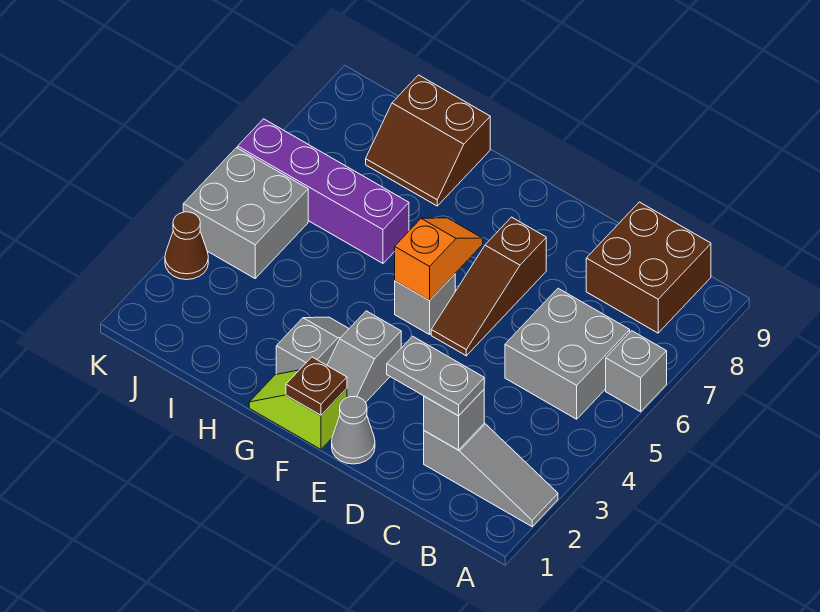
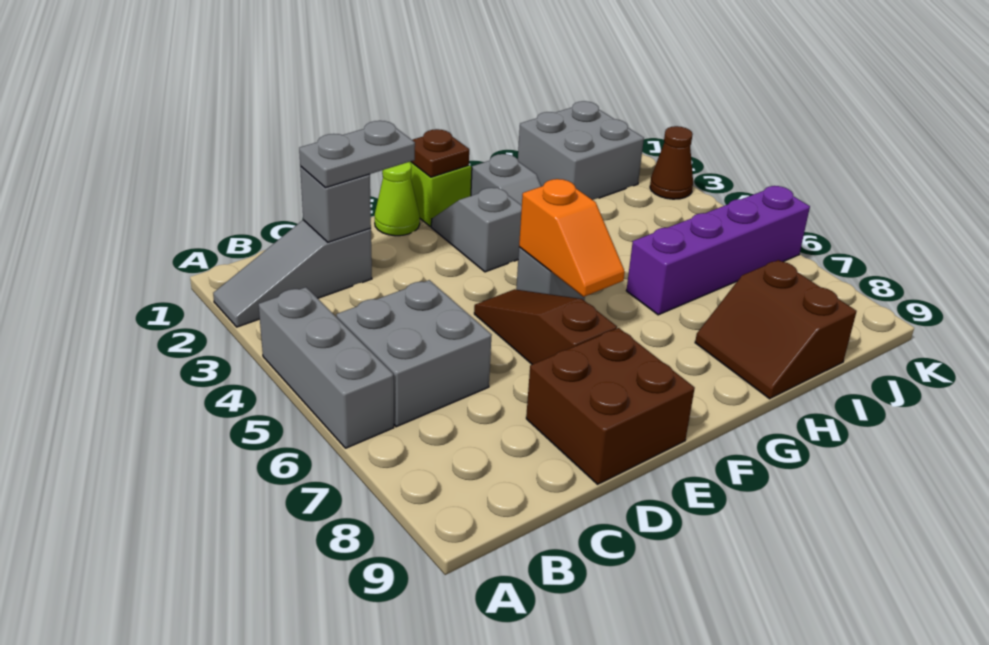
grey brick A6 level 1 -> grey brick A4:A6 level 1
brown brick B8:C9 level 1 -> brown brick D8:E9 level 1
grey cone E1 level 1 -> lime cone E1 level 1
brown slope H8:I9 level 1 top 9 -> brown slope H8:I9 level 1 top I
grey brick J4:K5 level 1 -> grey brick I1:J2 level 1

